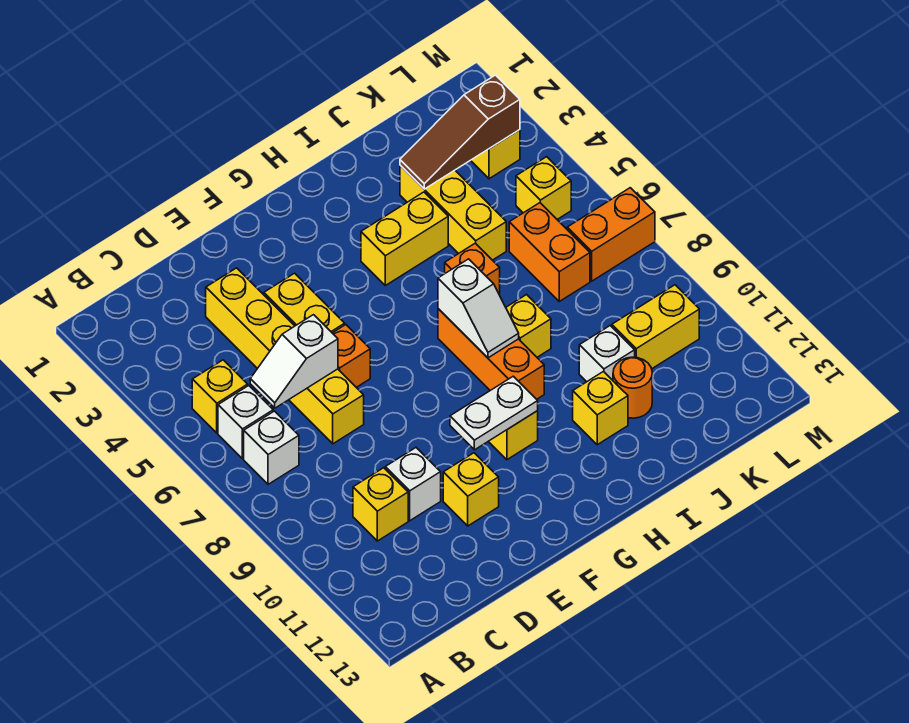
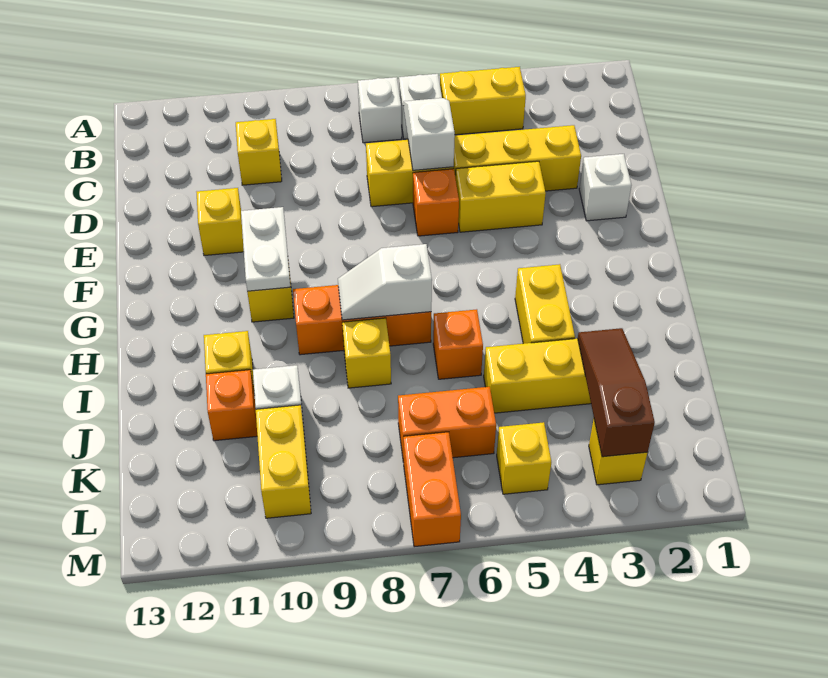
yellow brick B5 level 1 -> yellow brick B4:B5 level 1
white brick D10 level 1 -> white brick E2 level 1
orange round brick J11 level 1 -> orange brick J11 level 1

